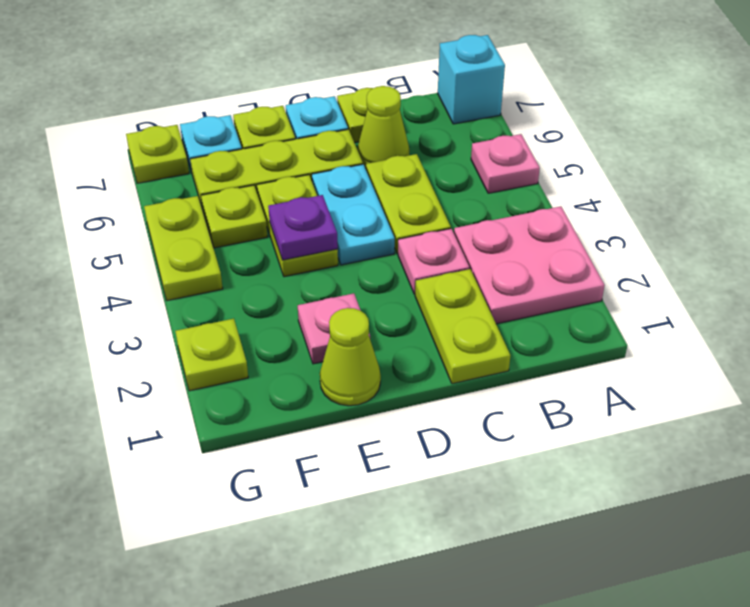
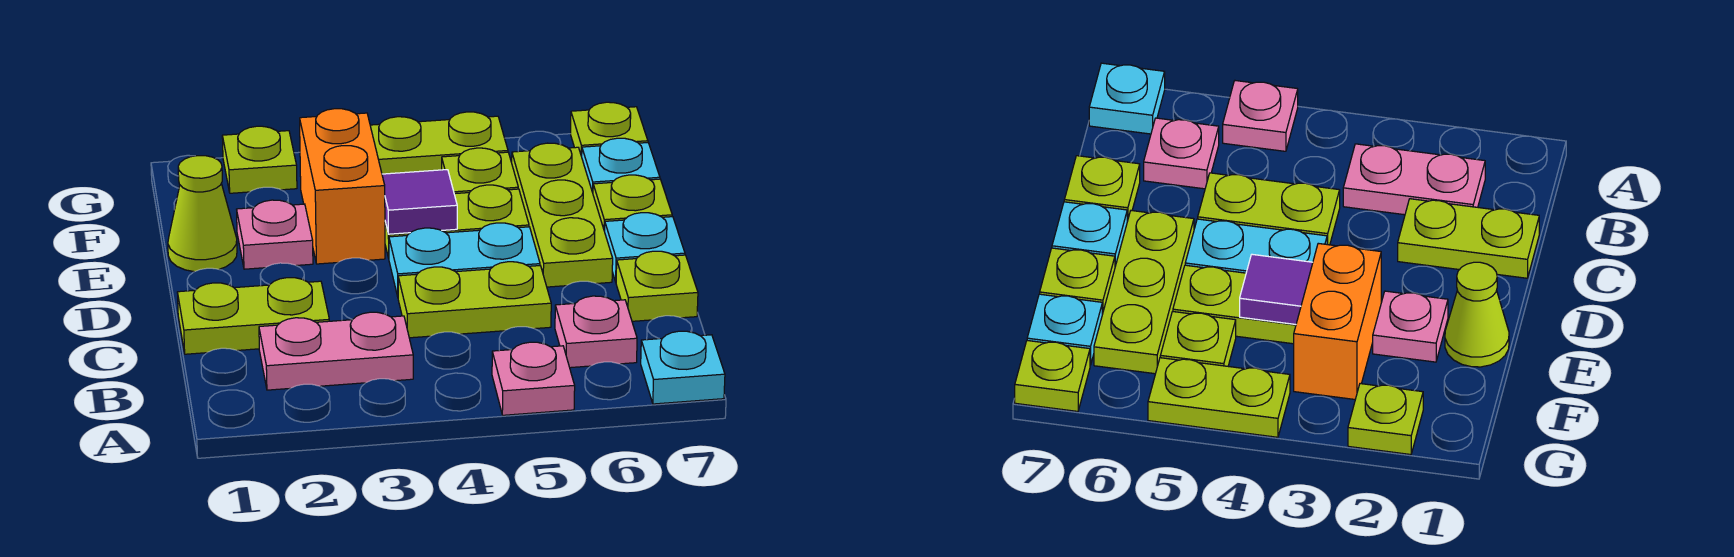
pink plate A2:B3 level 1 -> pink plate B2:B3 level 1
cyan brick A7 level 1 -> cyan plate A7 level 1
pink plate C3 level 1 -> pink plate B6 level 1
lime cone C6 level 1 -> none
none -> orange brick E3:F3 level 1
purple plate E4 level 2 -> purple tile E4 level 2

